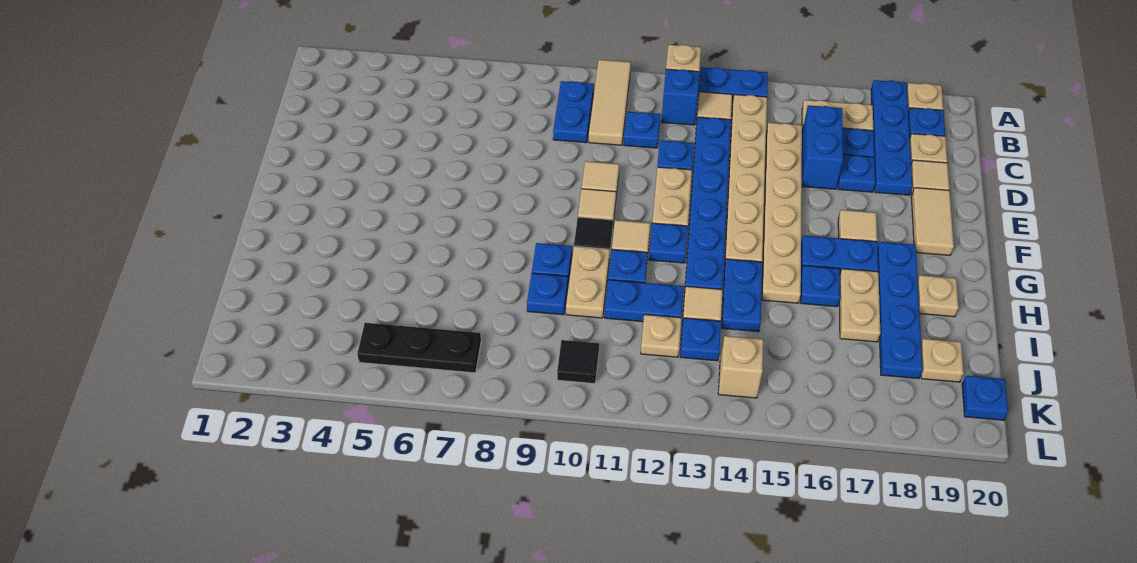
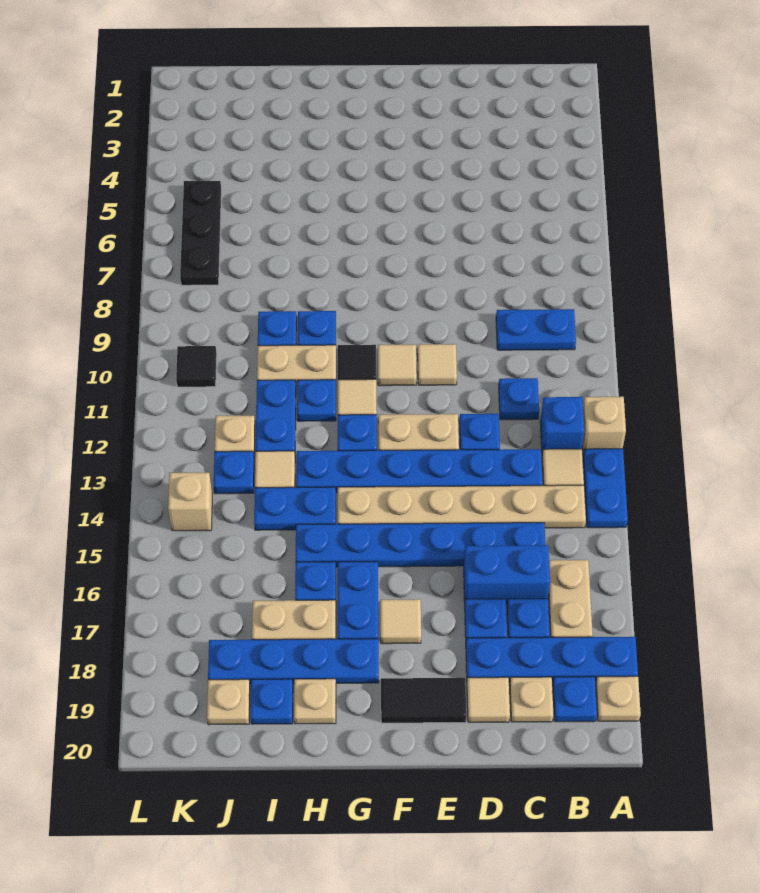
tan tile A10:C10 level 1 -> none
tan plate C15:H15 level 1 -> blue plate C15:H15 level 1
tan tile E19:F19 level 1 -> black tile E19:F19 level 1
blue plate K20 level 1 -> blue plate I19 level 1

